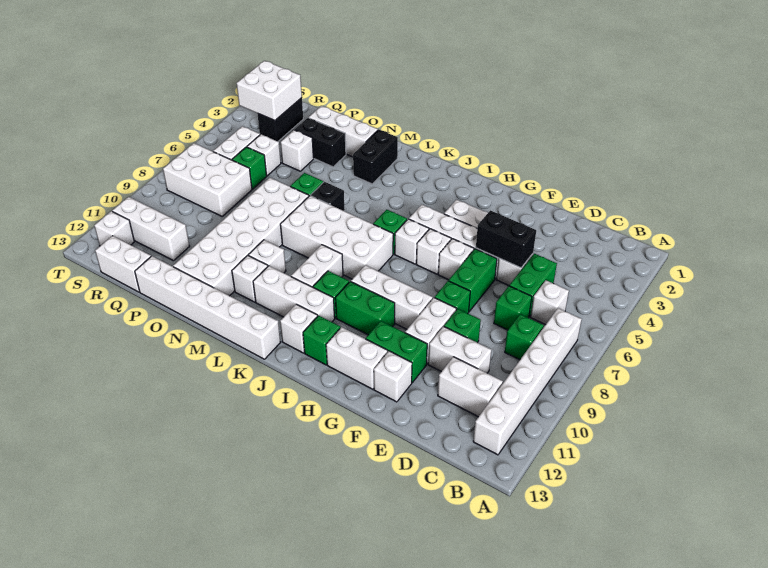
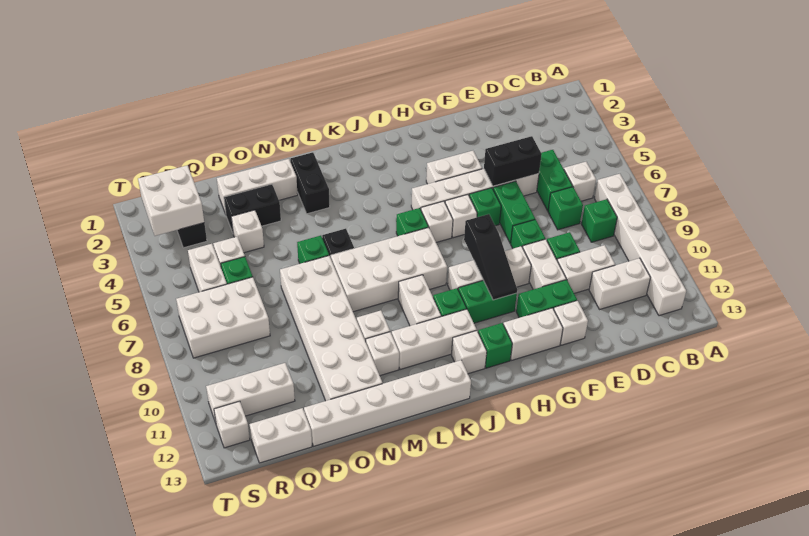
white brick G6 level 1 -> green brick G6 level 1
none -> black slope H8:H10 level 2 top 8

